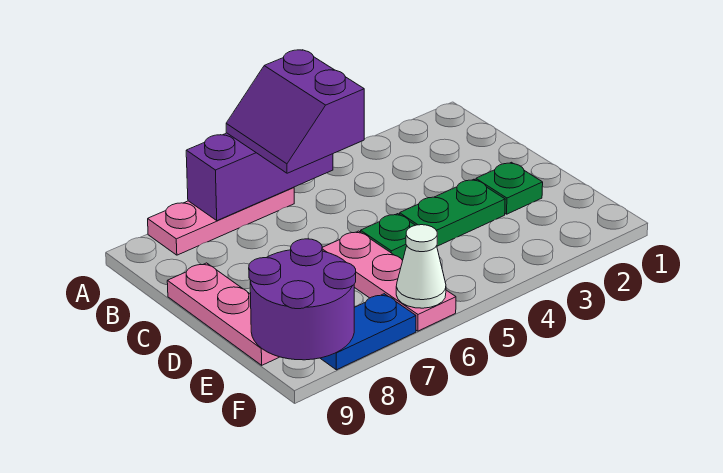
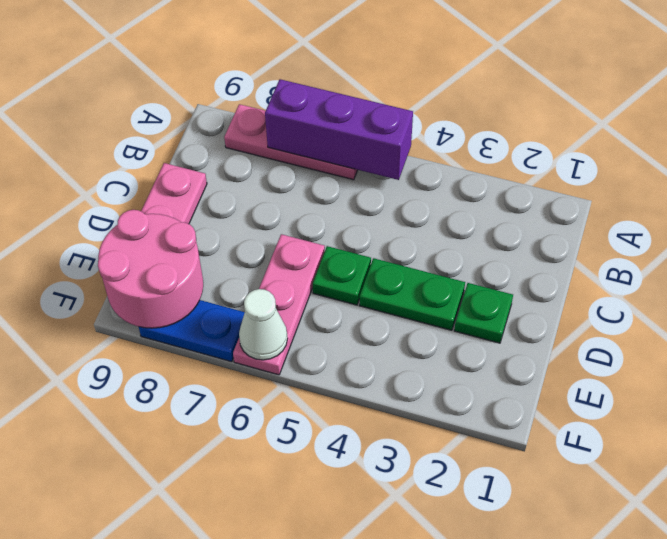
purple slope A5:B6 level 3 top 5 -> none
purple round brick E8:F9 level 2 -> pink round brick E8:F9 level 2

